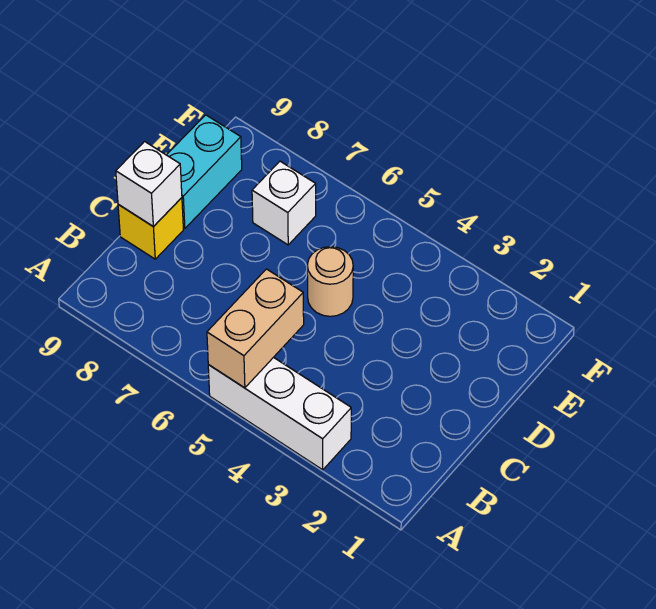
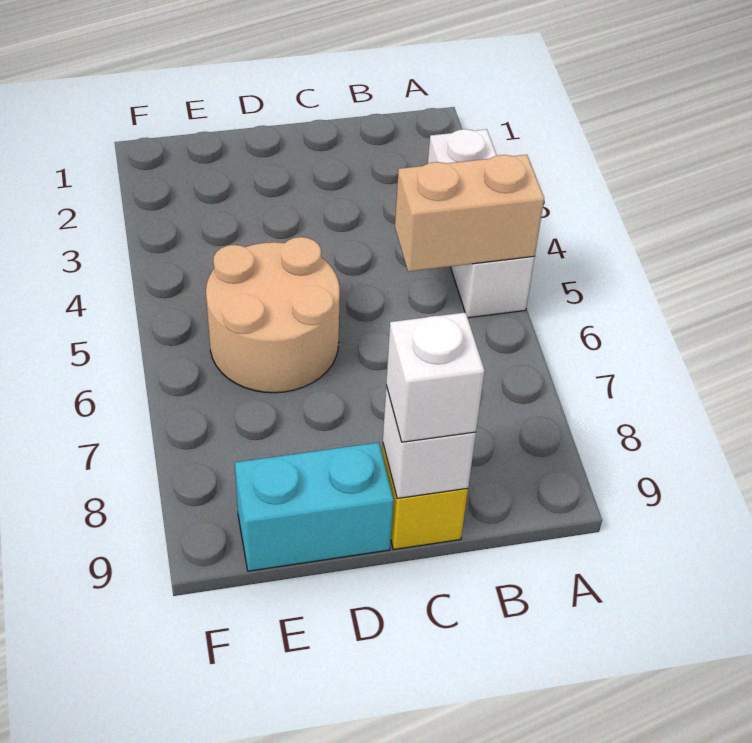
tan round brick D5 level 1 -> tan round brick D5:E6 level 1
white brick E7 level 1 -> white brick C9 level 3

